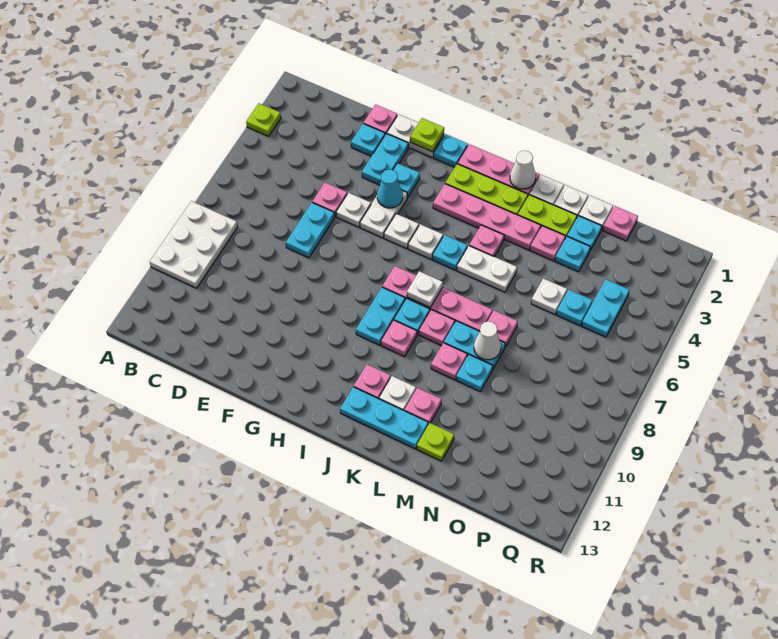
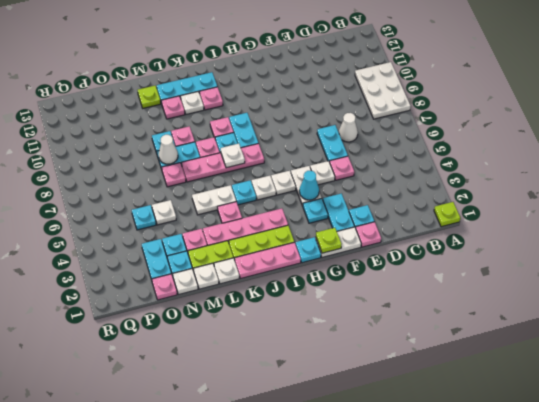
lime plate A3 level 1 -> lime plate A1 level 1
white cone K1 level 2 -> white cone D7 level 1
cyan plate P4:P5 level 1 -> cyan plate O2:O3 level 1

